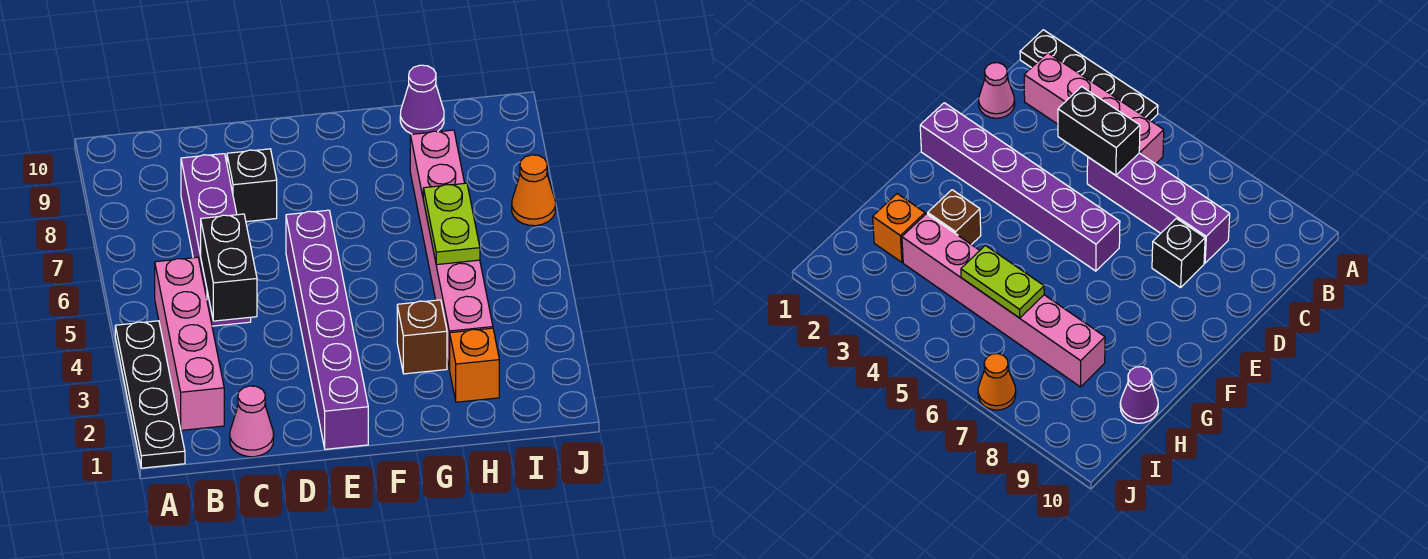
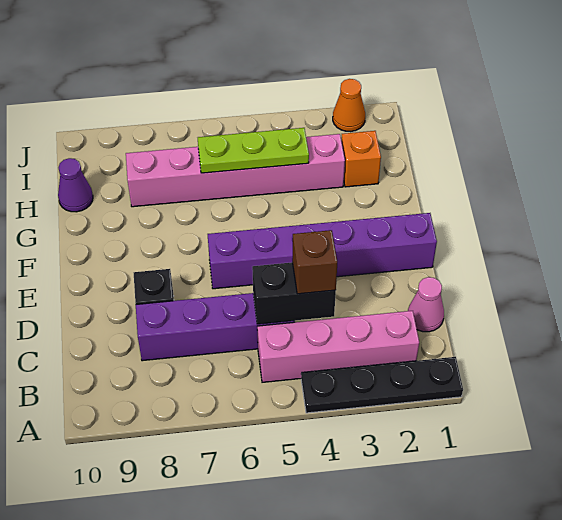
brown brick G3 level 1 -> brown brick C4 level 3
lime plate H5:H6 level 2 -> lime plate H4:H6 level 2
orange cone J7 level 1 -> orange cone J2 level 1

